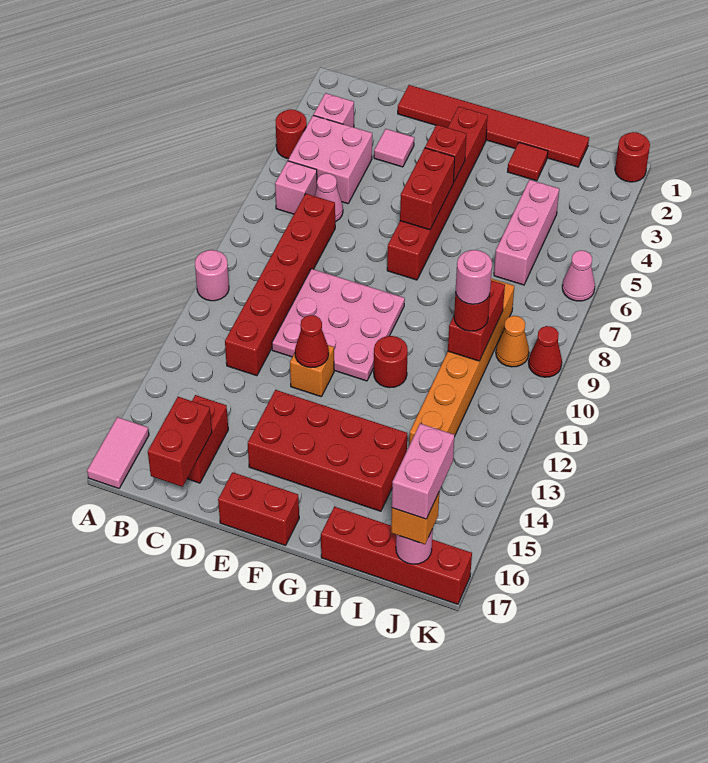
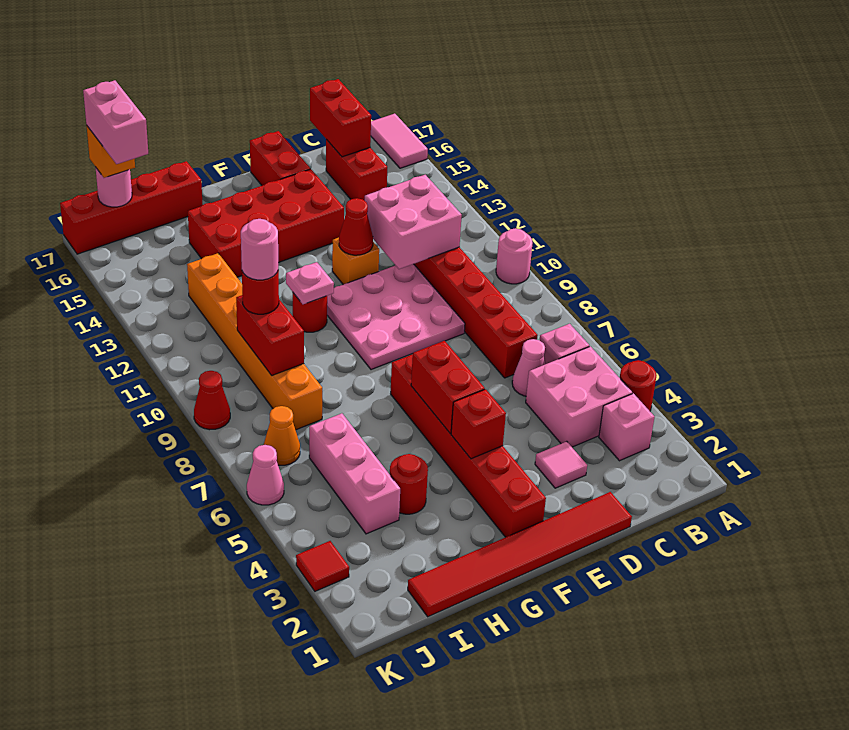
none -> pink brick C11:D12 level 2
red brick E17:F17 level 1 -> red brick E16:E17 level 1
none -> pink plate G11 level 2
red tile H2 level 1 -> red tile K3 level 1
orange cone J9 level 1 -> orange cone J7 level 1
red round brick K1 level 1 -> red round brick H4 level 1

